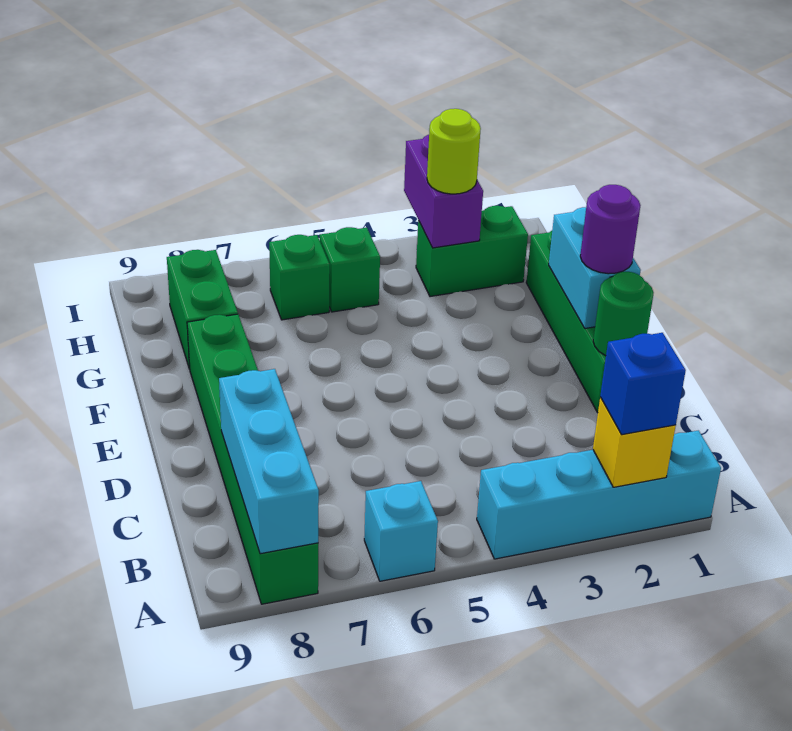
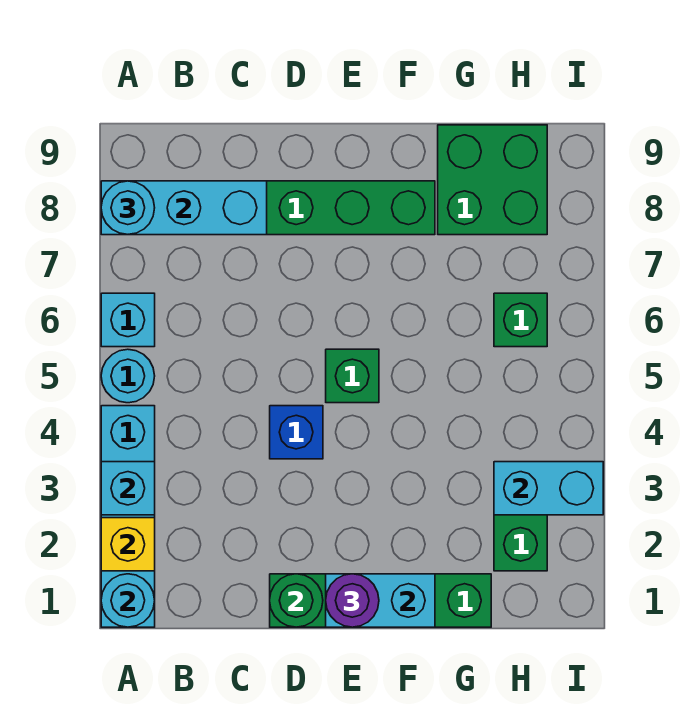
none -> cyan round brick A1 level 2
blue brick A2 level 3 -> blue brick D4 level 1
none -> cyan brick A3 level 2
none -> cyan round brick A5 level 1
none -> cyan round brick A8 level 3
green brick G8:H8 level 1 -> green brick G8:H9 level 1
purple brick H3:I3 level 2 -> cyan brick H3:I3 level 2
lime round brick H3 level 3 -> none
green brick H5 level 1 -> green brick E5 level 1

